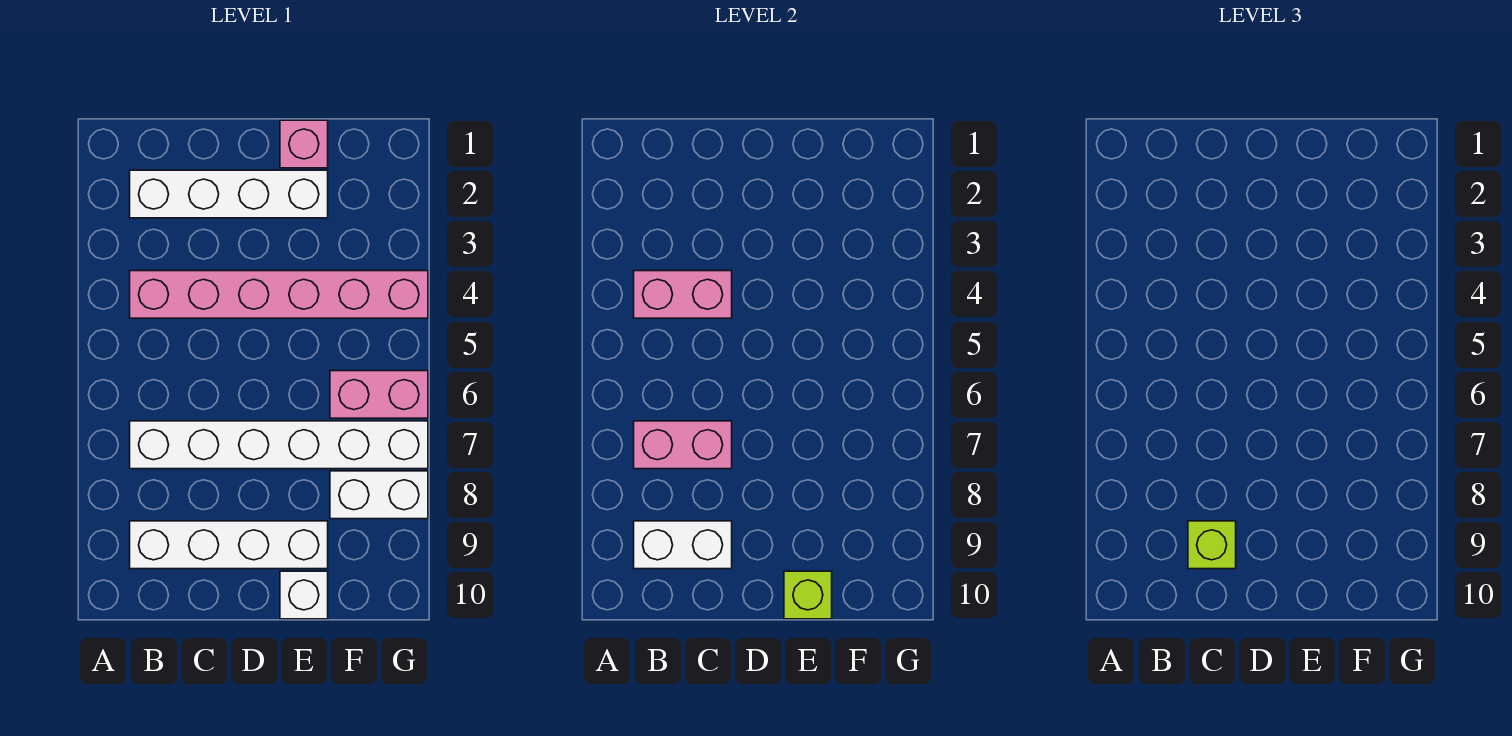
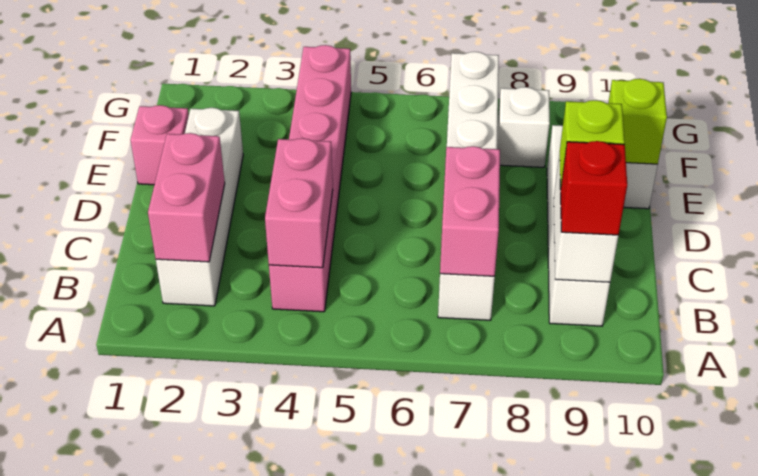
none -> red brick B9 level 3
pink brick F6:G6 level 1 -> pink brick B2:C2 level 2
white brick F8:G8 level 1 -> white brick F8 level 1

